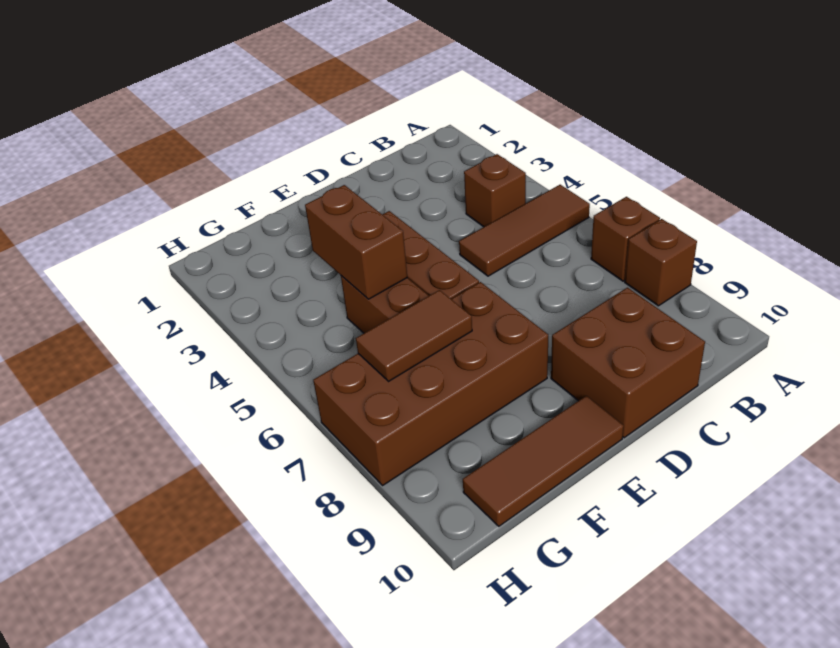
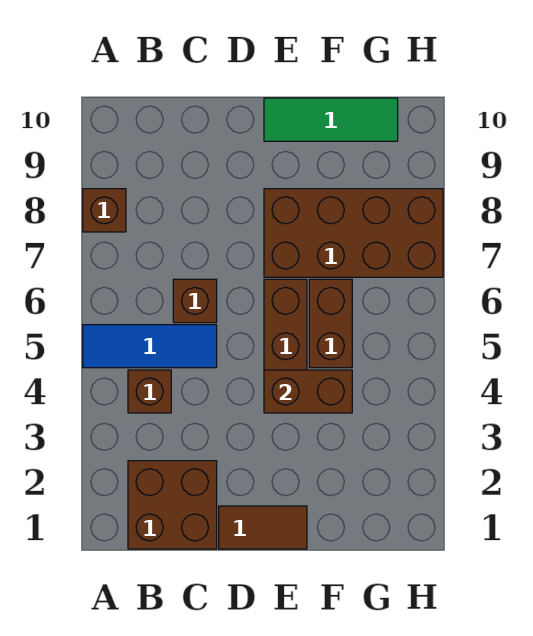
brown tile A5:C5 level 1 -> blue tile A5:C5 level 1
brown brick A7 level 1 -> brown brick C6 level 1
brown brick C9:D10 level 1 -> brown brick B1:C2 level 1
brown tile E10:G10 level 1 -> green tile E10:G10 level 1
brown brick F4:F5 level 2 -> brown brick E4:F4 level 2
brown tile F7:G7 level 2 -> brown tile D1:E1 level 1

